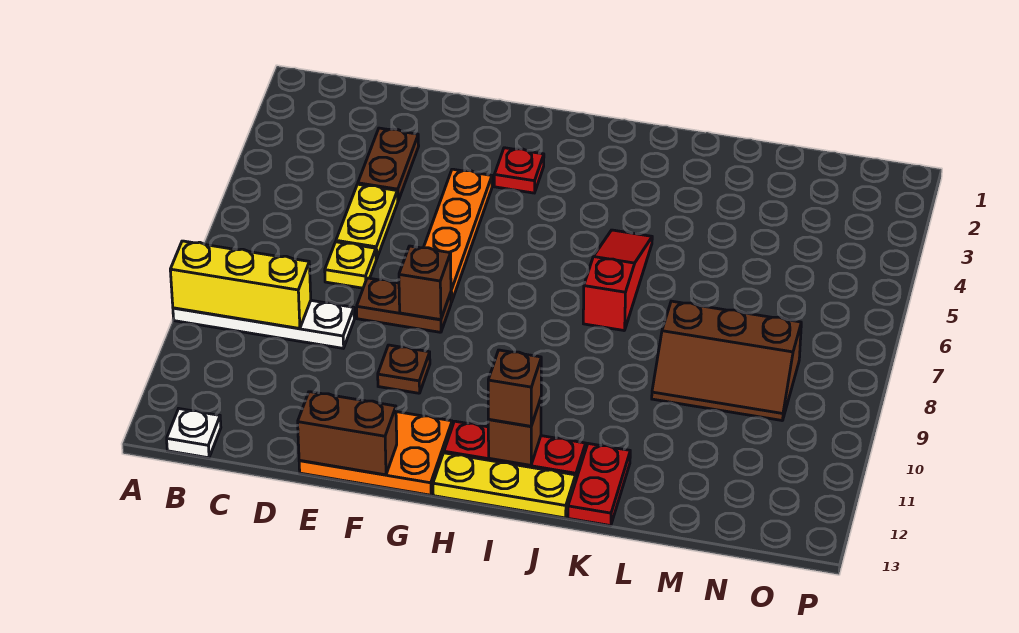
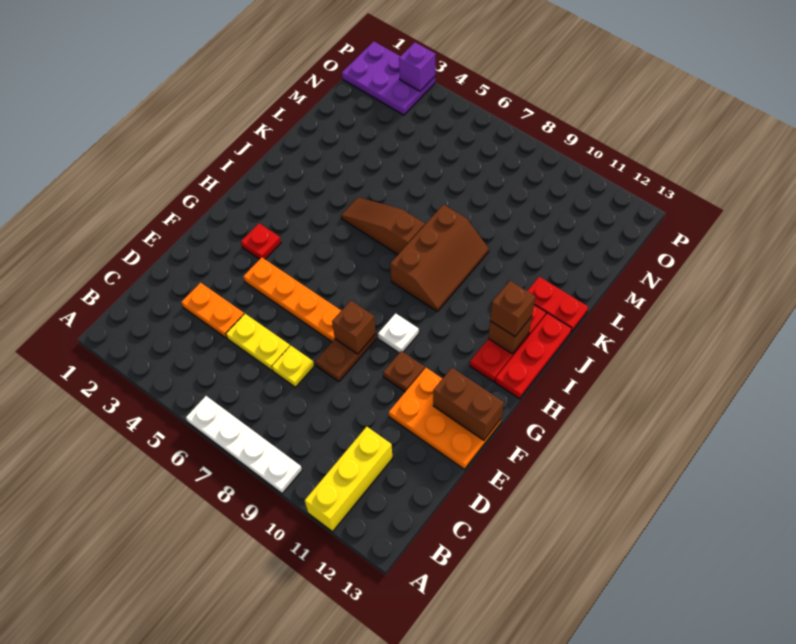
white plate A9:D9 level 1 -> white plate A6:A9 level 1
yellow brick A9:C9 level 2 -> yellow brick A11:C11 level 1
white plate B13 level 1 -> white plate G9 level 1
brown plate D3:D4 level 1 -> orange plate D3:D4 level 1
orange plate E12:G13 level 1 -> orange plate E11:F13 level 1
brown brick E13:F13 level 2 -> brown brick F12:F13 level 2
yellow plate H13:J13 level 1 -> red plate H13:J13 level 1
red slope J5:J7 level 1 top 7 -> brown slope J5:J7 level 1 top 7
brown slope L8:N9 level 1 top 8 -> brown slope I8:K9 level 1 top 8
none -> purple plate O1:P3 level 1
none -> purple brick P3 level 2

